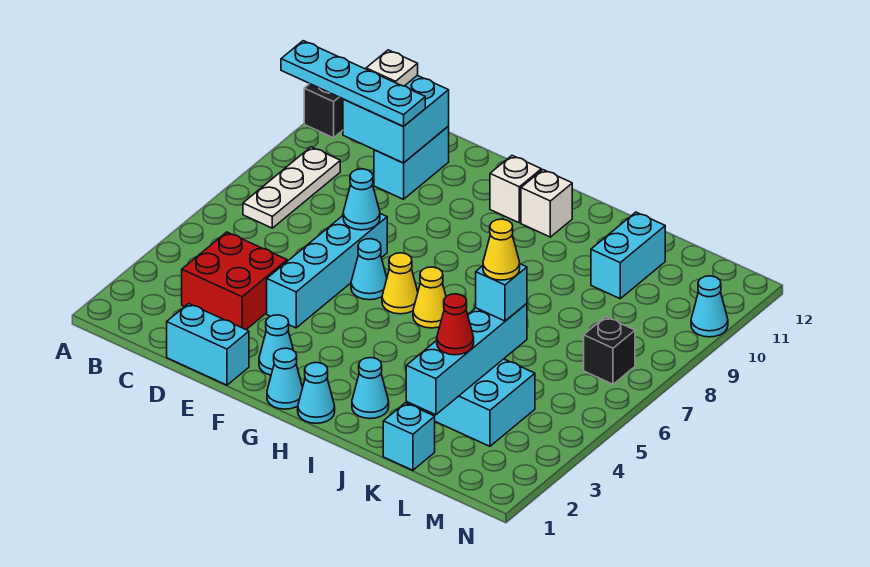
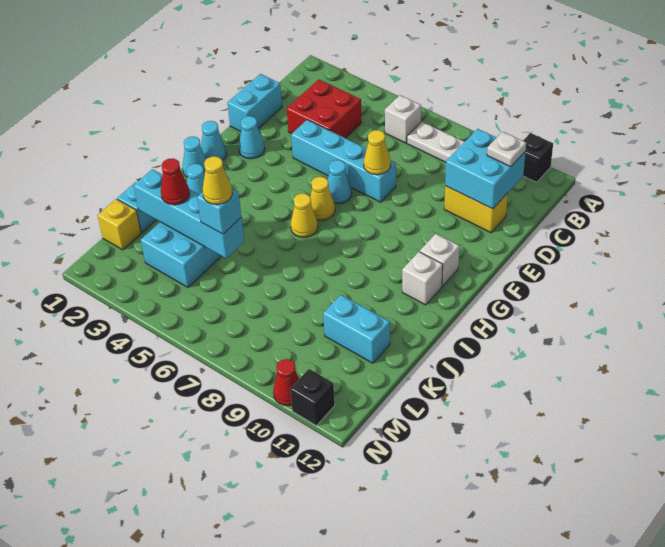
cyan plate A10:D10 level 3 -> none
none -> white brick B6 level 1
cyan brick D10:D11 level 1 -> yellow brick D10:D11 level 1
cyan cone E7 level 2 -> yellow cone E7 level 2
none -> yellow brick L1 level 1
black brick M7 level 1 -> black brick N11 level 1
cyan cone N10 level 1 -> red cone N10 level 1

